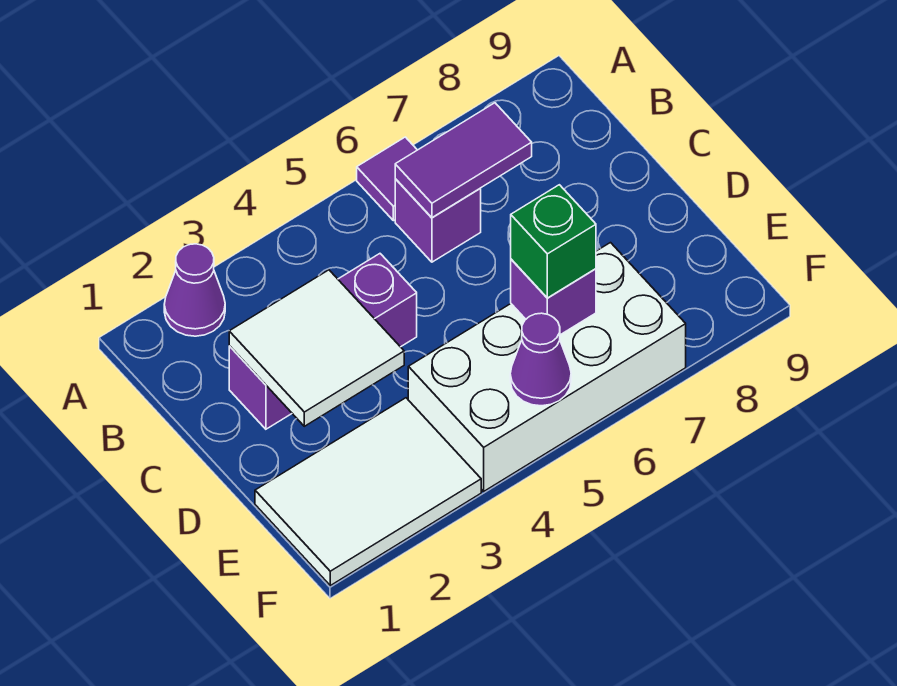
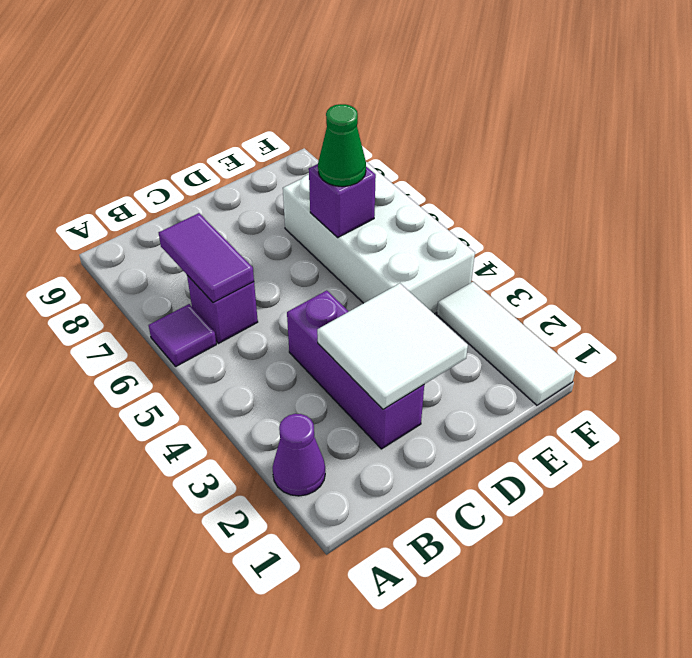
white tile E1:F3 level 1 -> white tile F1:F3 level 1
green brick E6 level 3 -> green cone E6 level 3
purple cone F5 level 2 -> none

